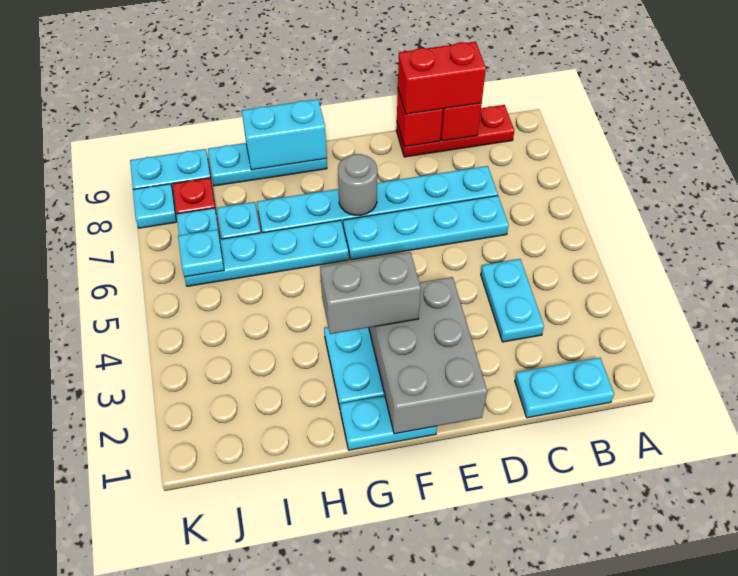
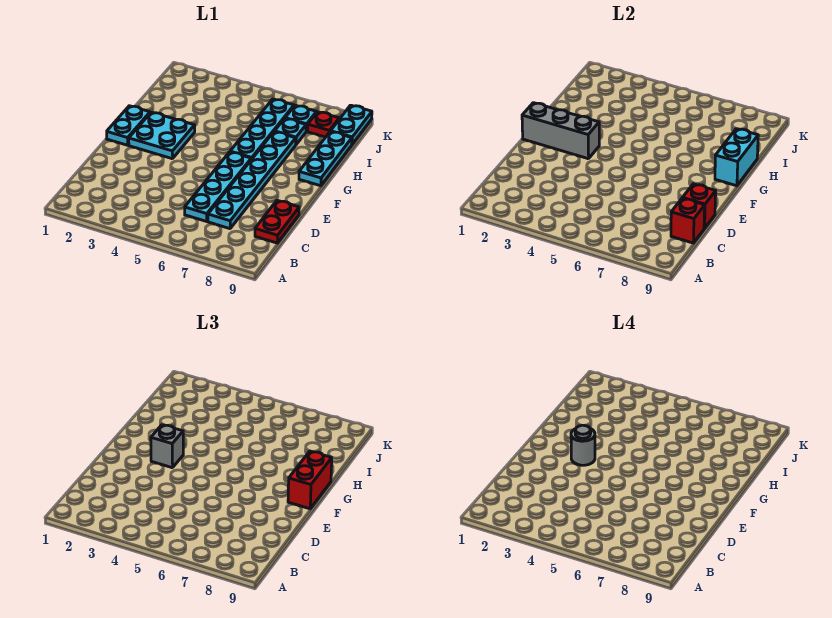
cyan plate B1:C1 level 1 -> none
red plate B9:D9 level 1 -> red plate C9:D9 level 1
cyan plate C3:C4 level 1 -> none
red brick C9:D9 level 3 -> red brick F9:G9 level 3
grey brick E1:F3 level 2 -> grey brick F1:F3 level 2
grey brick F3:G3 level 3 -> grey brick F3 level 3
grey round brick F7 level 2 -> grey round brick F3 level 4
cyan plate J6 level 2 -> none
cyan plate K8 level 1 -> none

